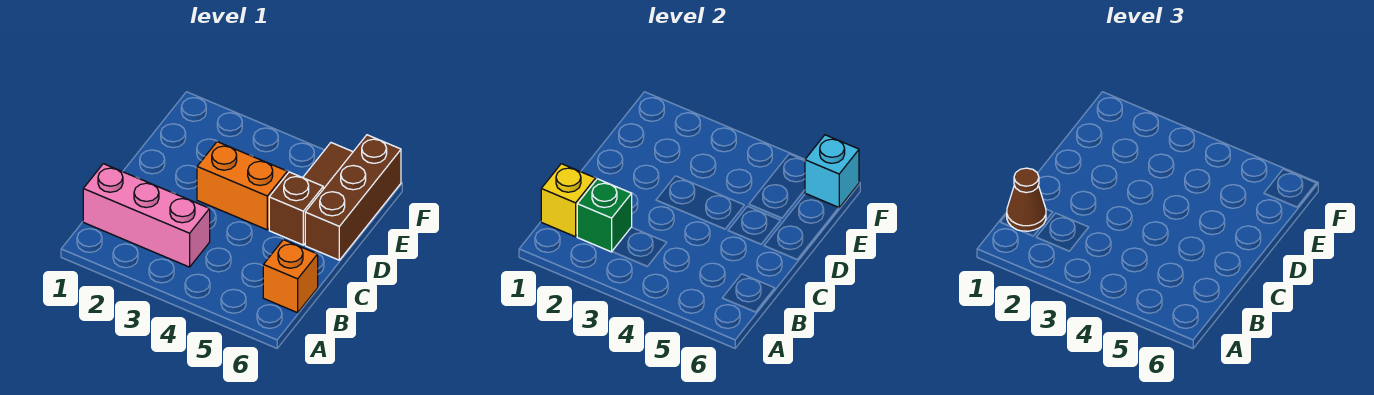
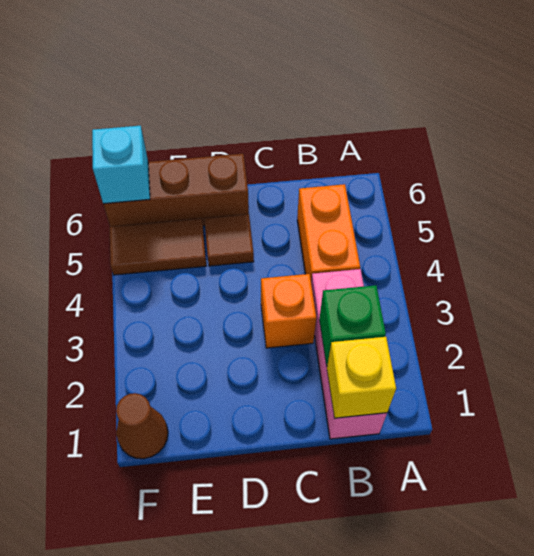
brown cone B1 level 3 -> brown cone F1 level 1
orange brick B6 level 1 -> orange brick C3 level 1
orange brick D3:D4 level 1 -> orange brick B4:B5 level 1
brown brick D5 level 1 -> brown tile D5 level 1

